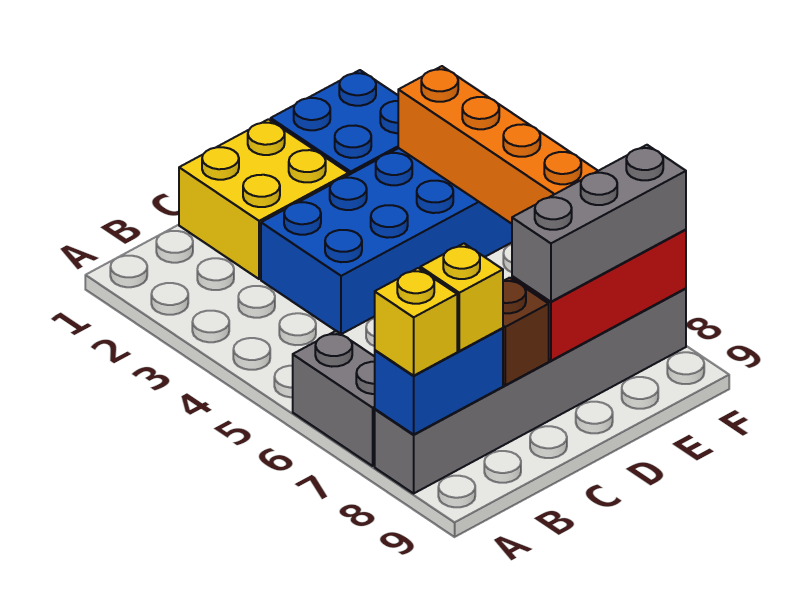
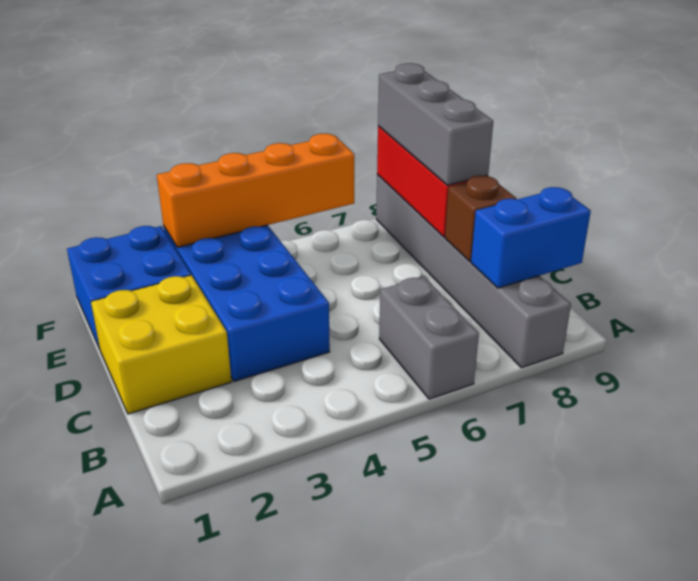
grey brick A6:A7 level 1 -> grey brick A6:B6 level 1
blue brick A8:B8 level 2 -> blue brick B8:B9 level 2
yellow brick A8 level 3 -> none
yellow brick B8 level 3 -> none

